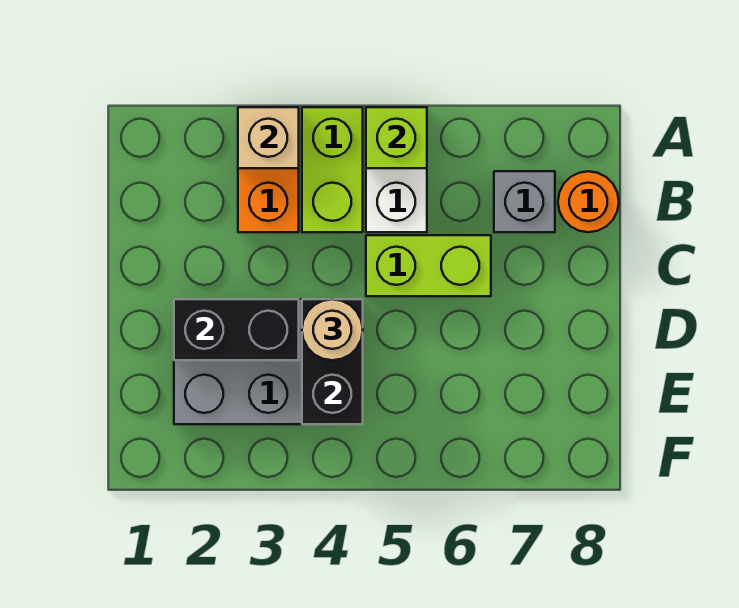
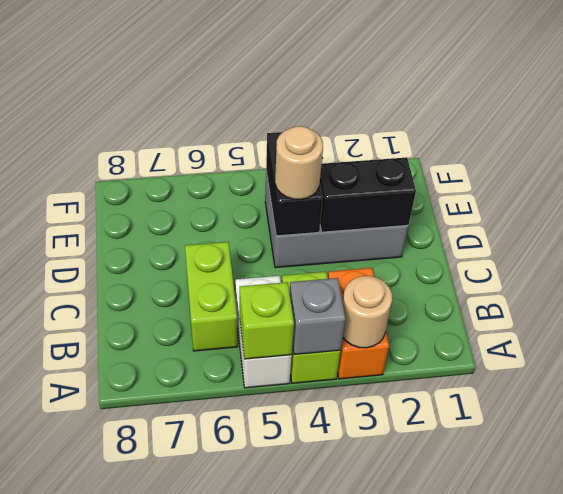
tan brick A3 level 2 -> tan round brick A3 level 2
grey brick B7 level 1 -> grey brick A4 level 2
orange round brick B8 level 1 -> none
lime brick C5:C6 level 1 -> lime brick B6:C6 level 1

